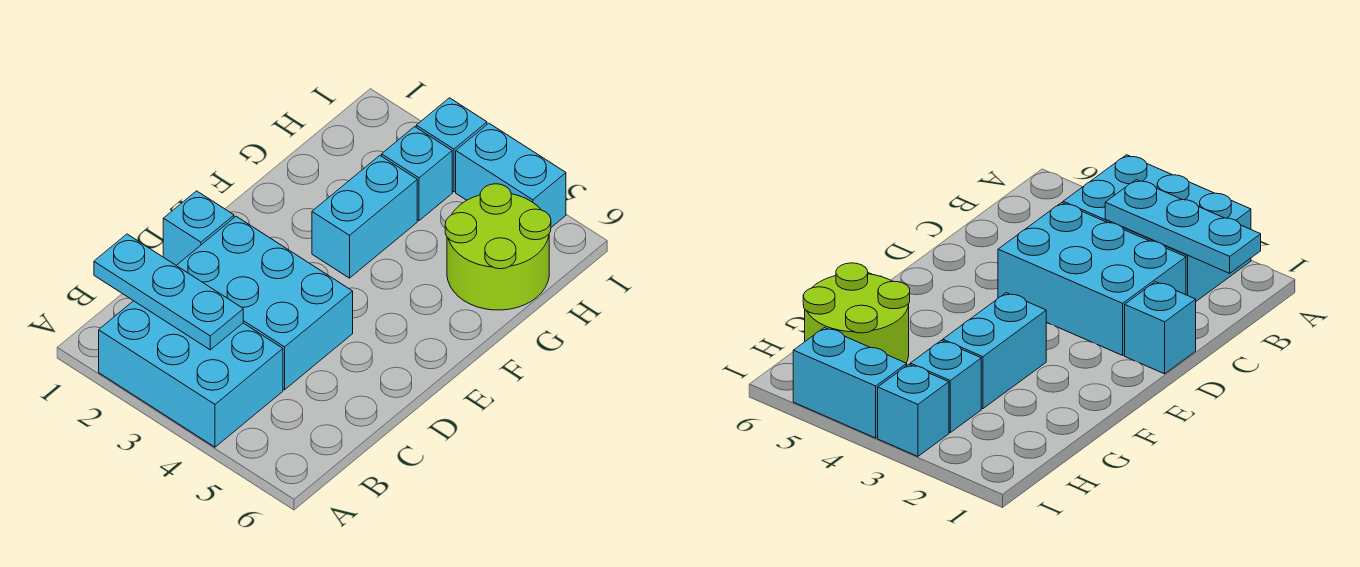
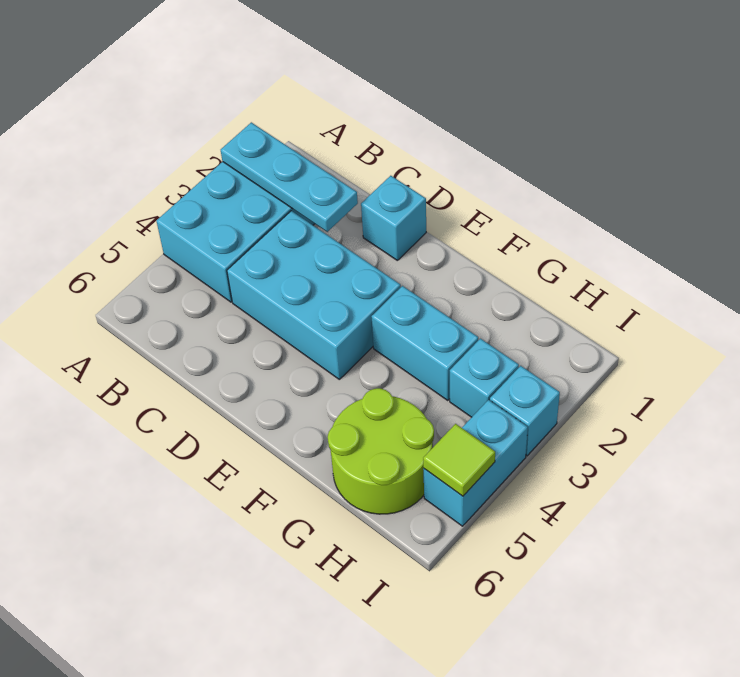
cyan plate B1:B3 level 2 -> cyan plate A2:C2 level 2
cyan brick C2:D4 level 1 -> cyan brick C3:E4 level 1
none -> lime tile I5 level 2

